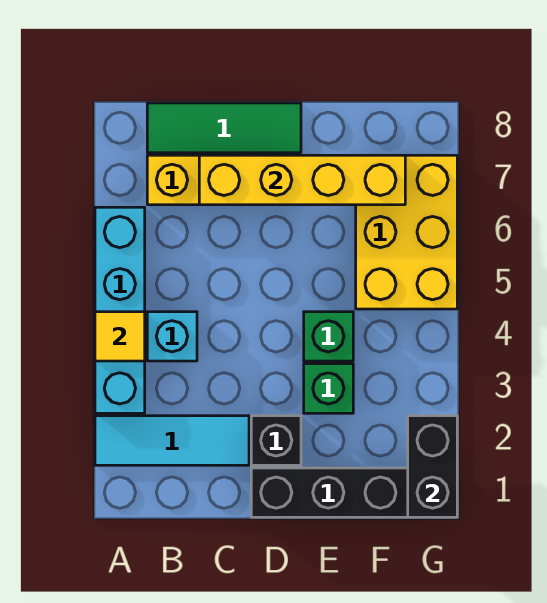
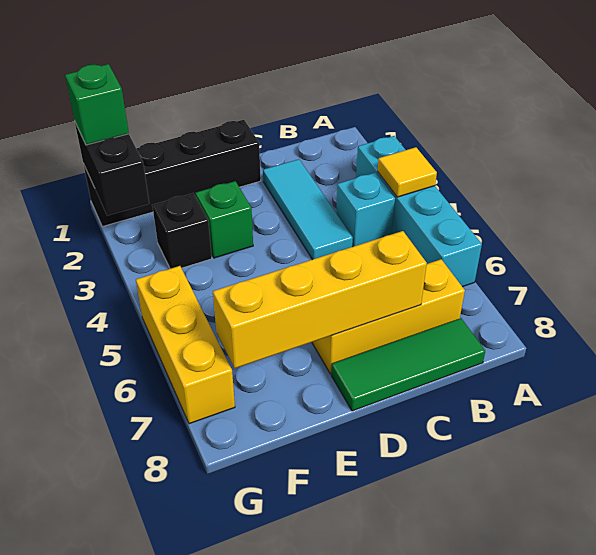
cyan tile A2:C2 level 1 -> cyan tile C2:C4 level 1
black brick D2 level 1 -> black brick F3 level 1
green brick E4 level 1 -> green brick G1 level 3
yellow brick F5:G7 level 1 -> yellow brick G5:G7 level 1

